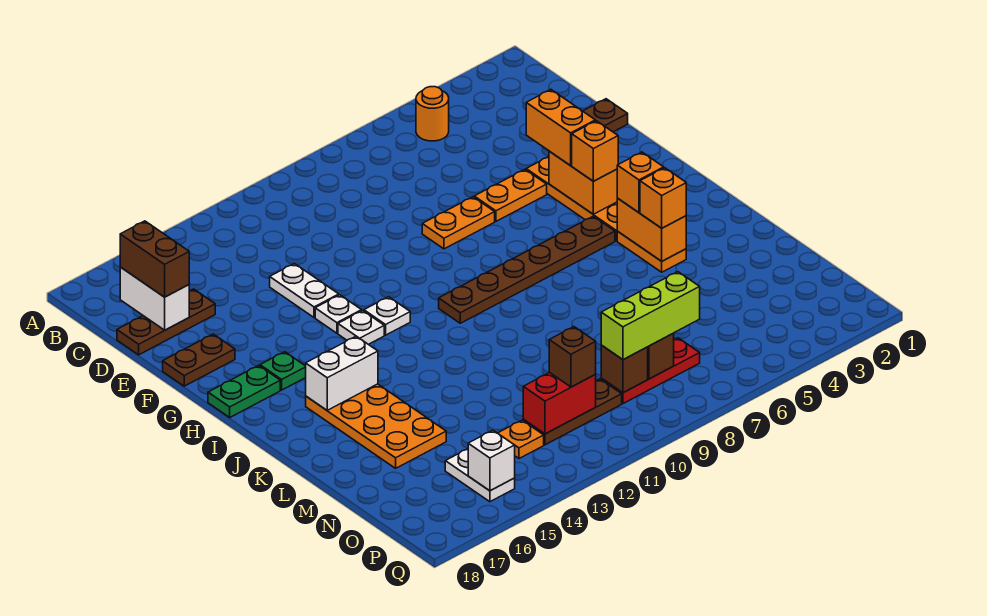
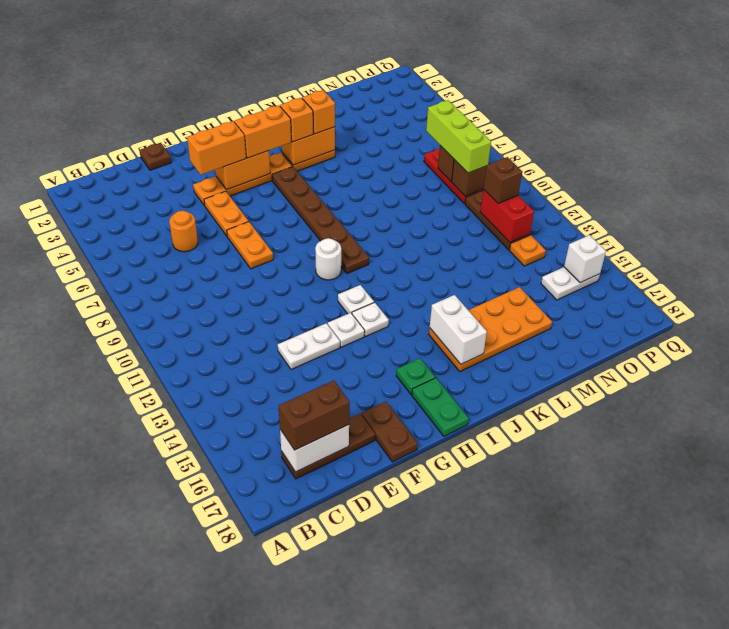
orange round brick B5 level 1 -> orange round brick D6 level 1
brown plate D16:D18 level 1 -> brown plate C17:E17 level 1
orange brick H4 level 3 -> orange brick H4:I4 level 3
none -> white round brick H10 level 1

